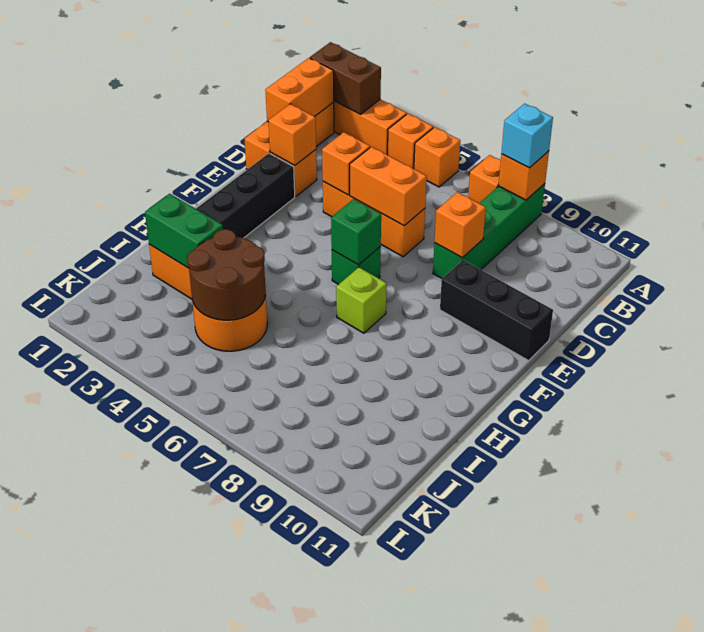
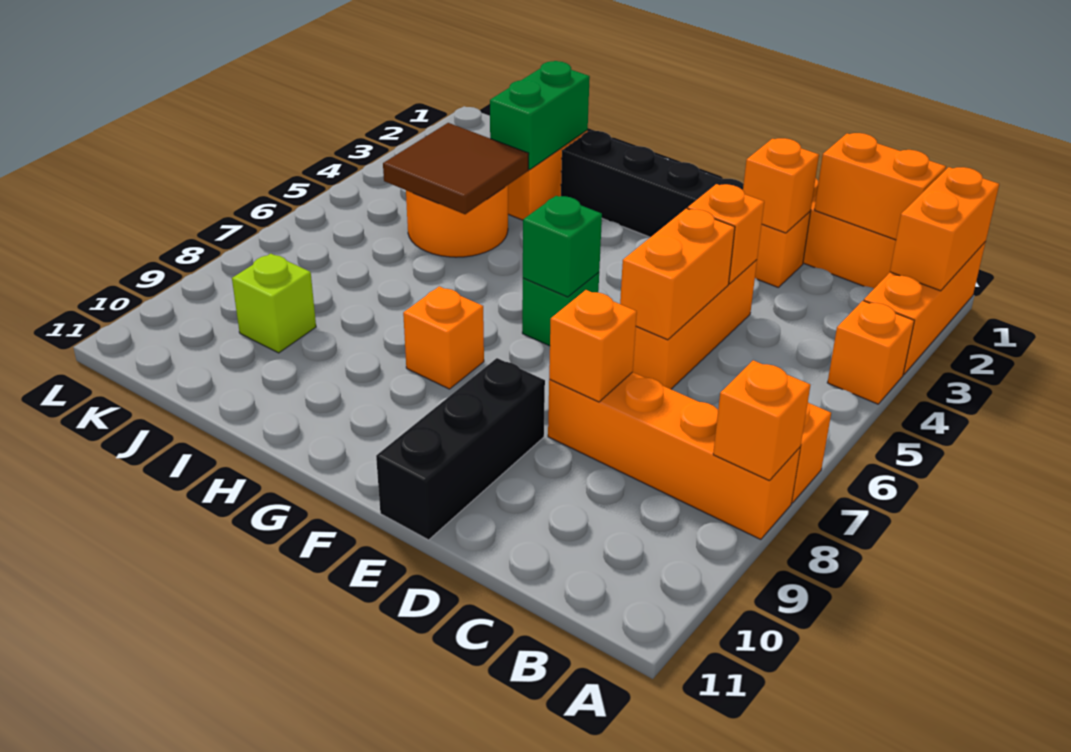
brown brick A1:A2 level 2 -> orange brick A1:A2 level 2
orange brick A5 level 1 -> orange brick G8 level 1
green brick A8:D8 level 1 -> orange brick A8:D8 level 1
cyan brick A8 level 3 -> none
lime brick G7 level 1 -> lime brick J9 level 1
brown round brick I4:J5 level 2 -> brown tile I4:J5 level 2

